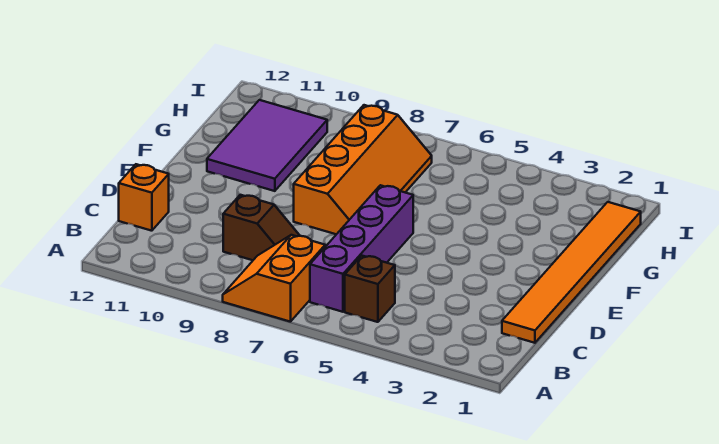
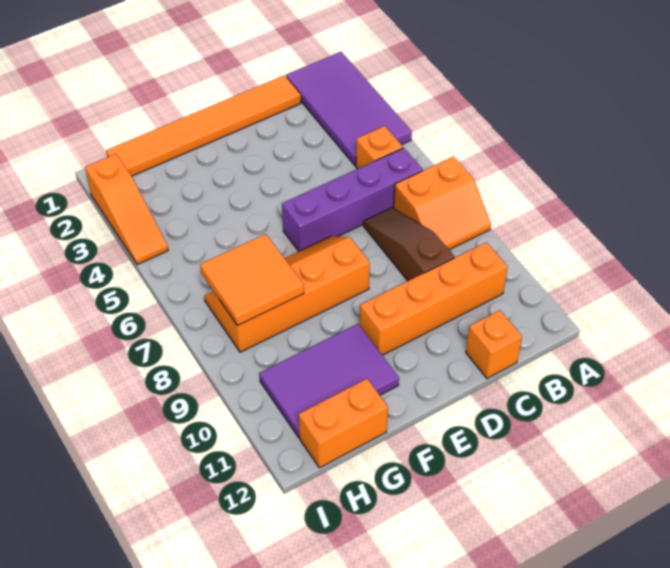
none -> purple tile A1:B4 level 1
brown brick B5 level 1 -> orange brick B5 level 1
none -> orange brick B10:E10 level 1
brown slope C8:C9 level 1 top 9 -> brown slope C7:C9 level 1 top 9
none -> orange tile G7:H8 level 2
none -> orange brick G12:H12 level 1
none -> orange slope I2:I4 level 1 top 2

